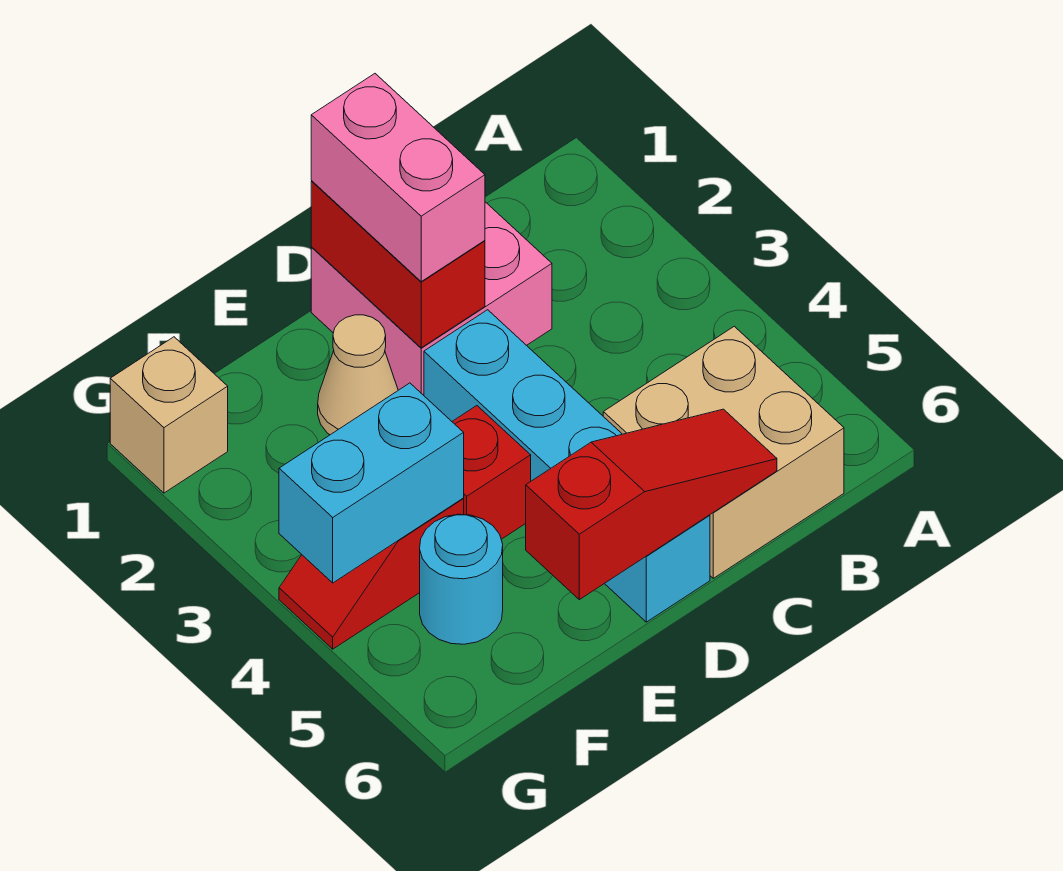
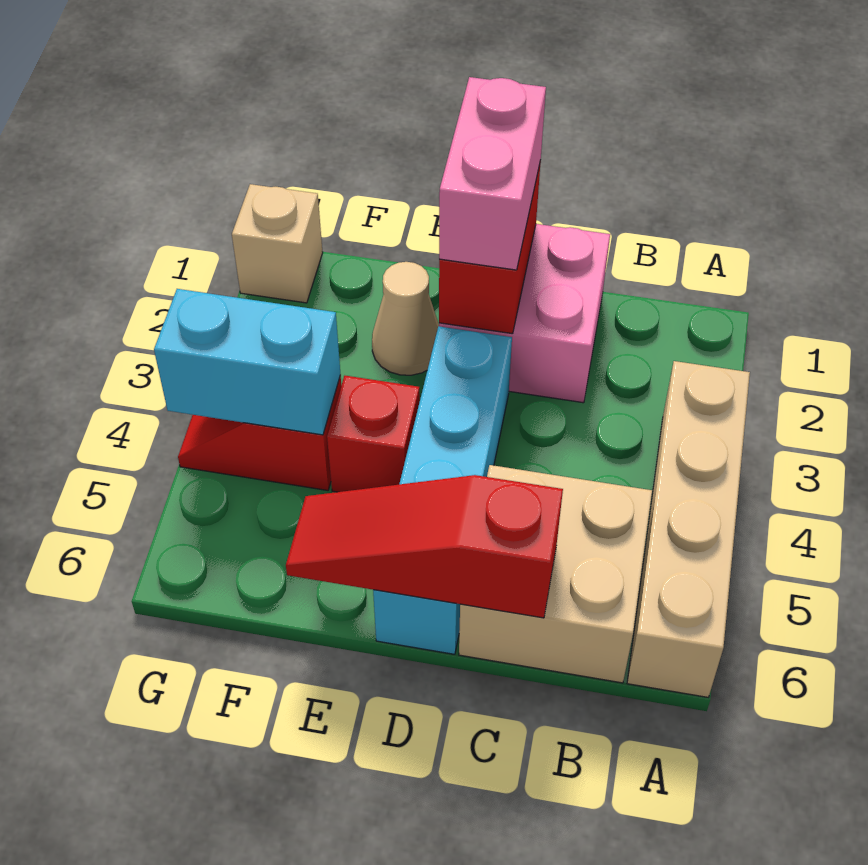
none -> tan brick A3:A6 level 1
red slope C6:E6 level 2 top E -> red slope C6:E6 level 2 top C
cyan round brick F5 level 1 -> none

